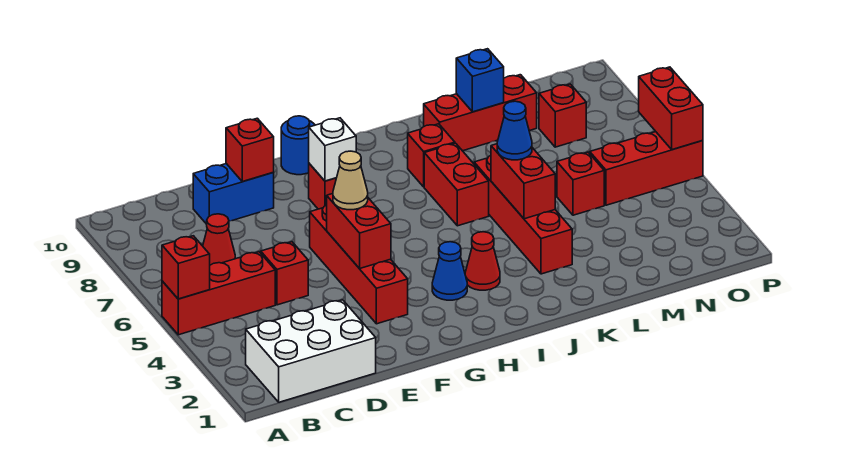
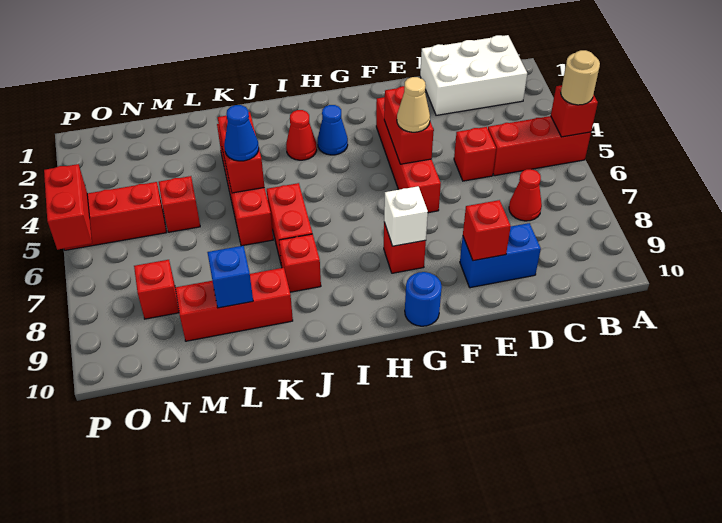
none -> tan round brick A5 level 3

